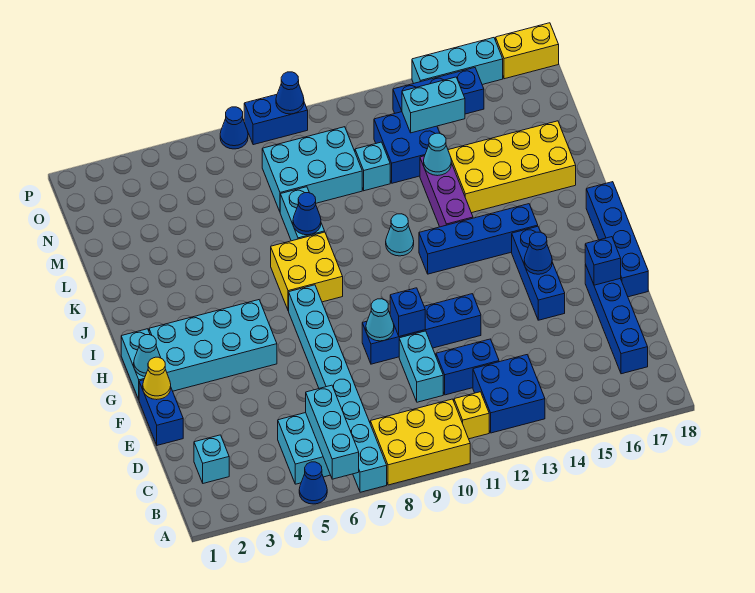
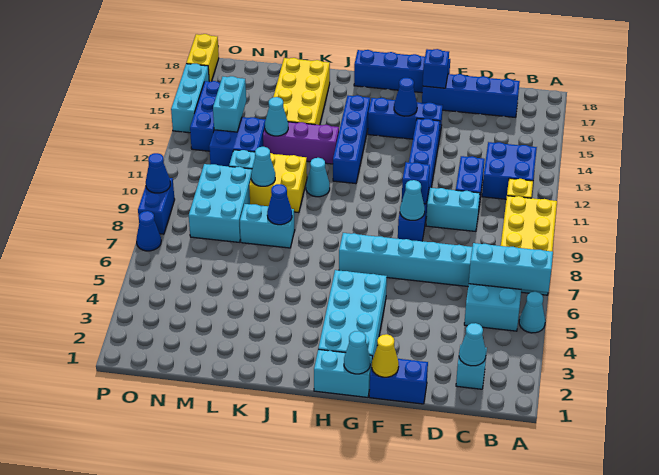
blue cone A5 level 1 -> cyan cone A5 level 1
none -> cyan cone C2 level 2
blue brick F9:F12 level 1 -> blue brick F9:F14 level 1
yellow brick I7:J8 level 1 -> yellow brick K10:L11 level 1
none -> cyan cone L10 level 2

